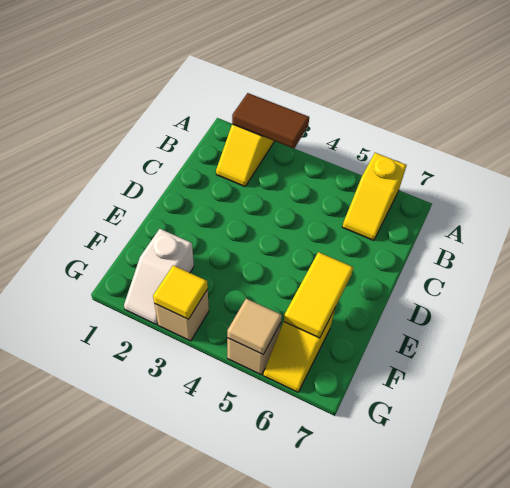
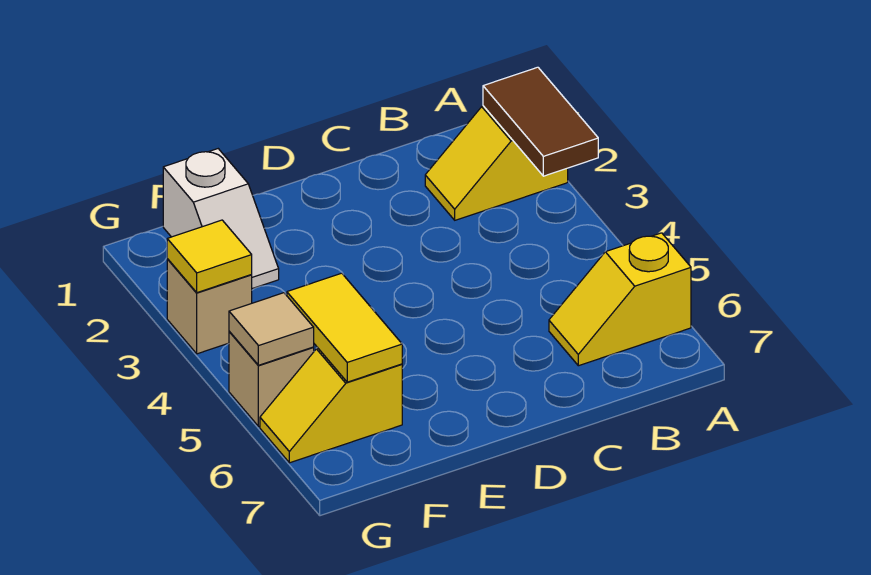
yellow tile E6:F6 level 2 -> yellow tile F5:F6 level 2
white slope F2:G2 level 1 top F -> white slope F1:F2 level 1 top 1

